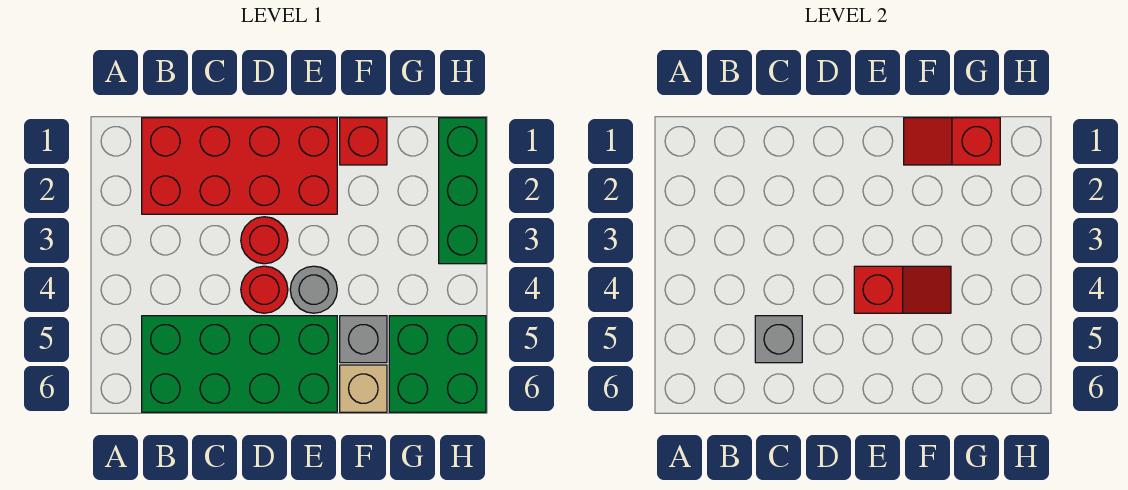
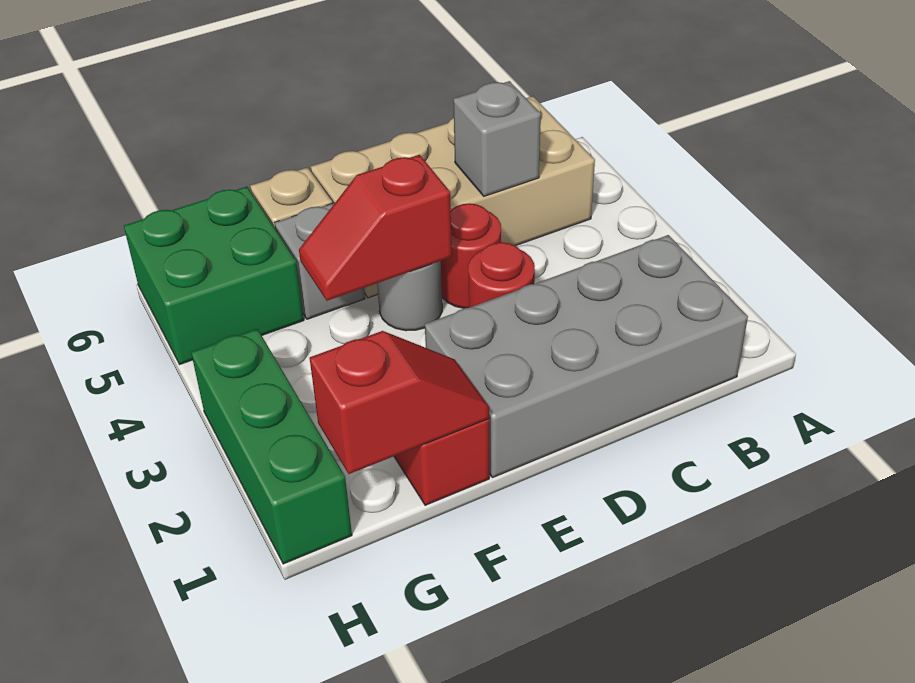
red brick B1:E2 level 1 -> grey brick B1:E2 level 1
green brick B5:E6 level 1 -> tan brick B5:E6 level 1

